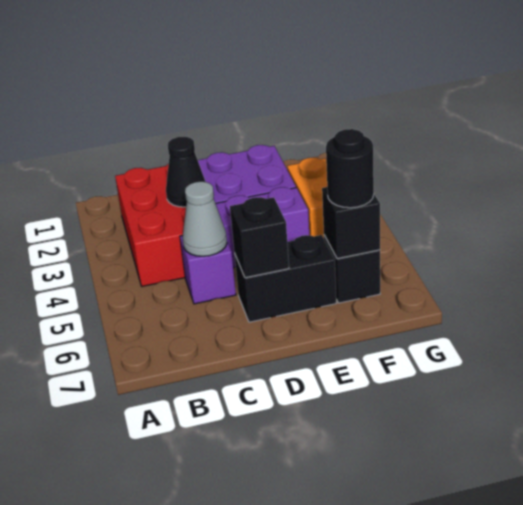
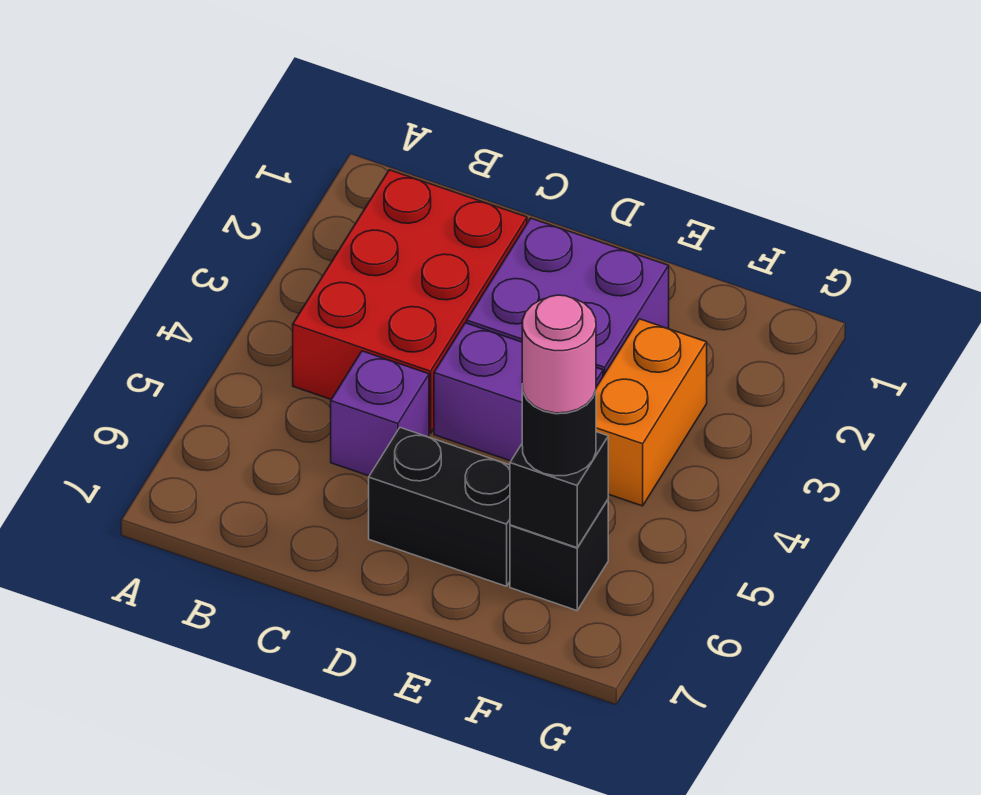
black cone C3 level 2 -> none
grey cone C5 level 2 -> none
black brick D6 level 2 -> none
none -> pink round brick F6 level 4

